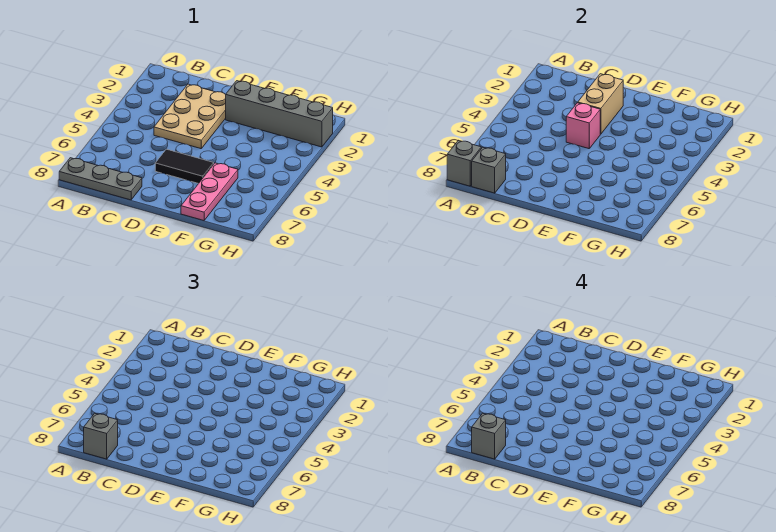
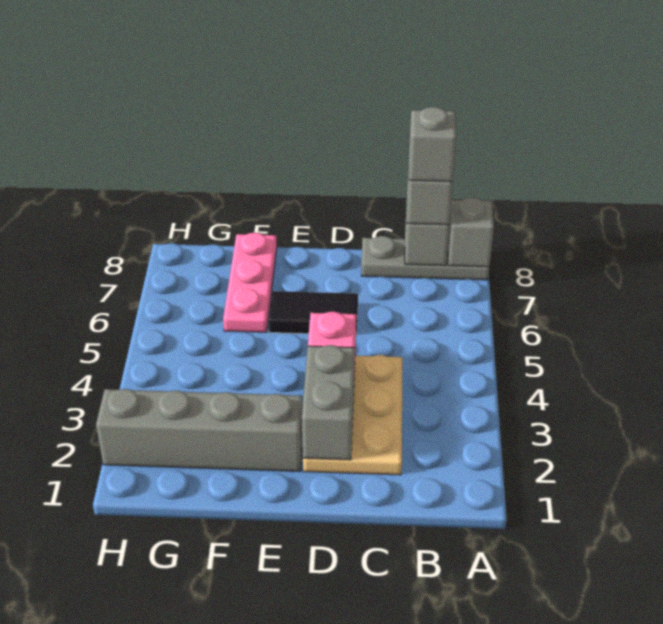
tan brick D2:D3 level 2 -> grey brick D2:D3 level 2

